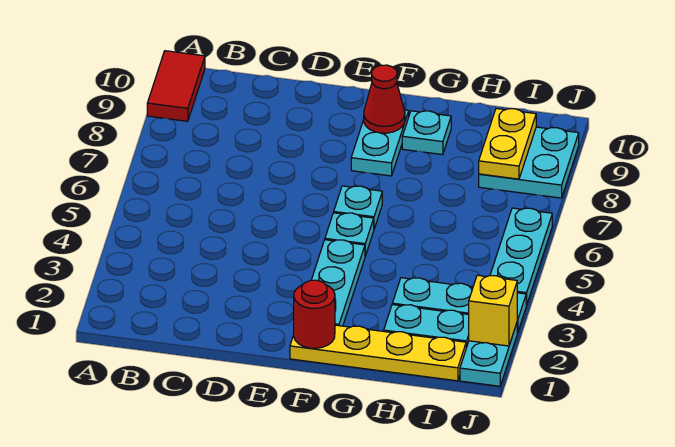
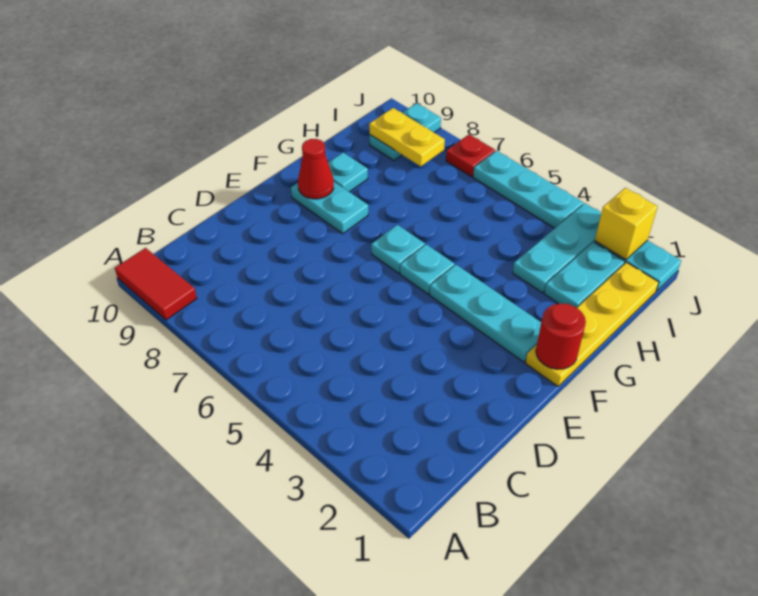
cyan plate I8:J9 level 1 -> cyan plate I9:J9 level 1
none -> red plate J7 level 1

